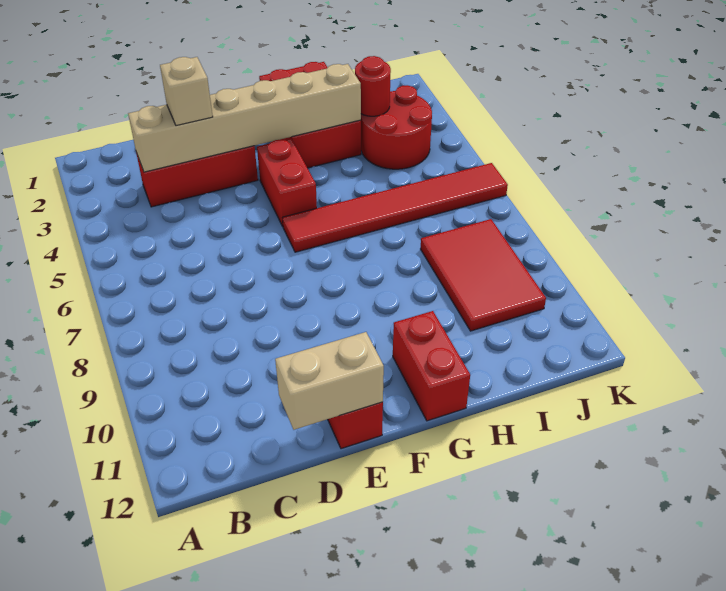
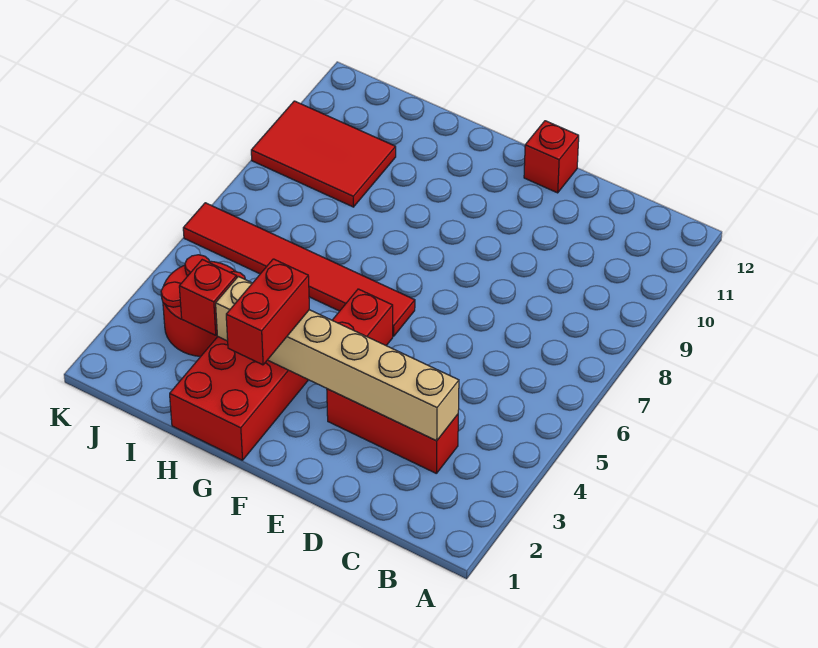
tan brick D3 level 3 -> none
tan brick D12:E12 level 2 -> none
red brick G11:G12 level 1 -> red brick G2:G3 level 3
red round brick I3 level 2 -> red brick I3 level 2
red tile I8:J10 level 1 -> red tile I9:K10 level 1

